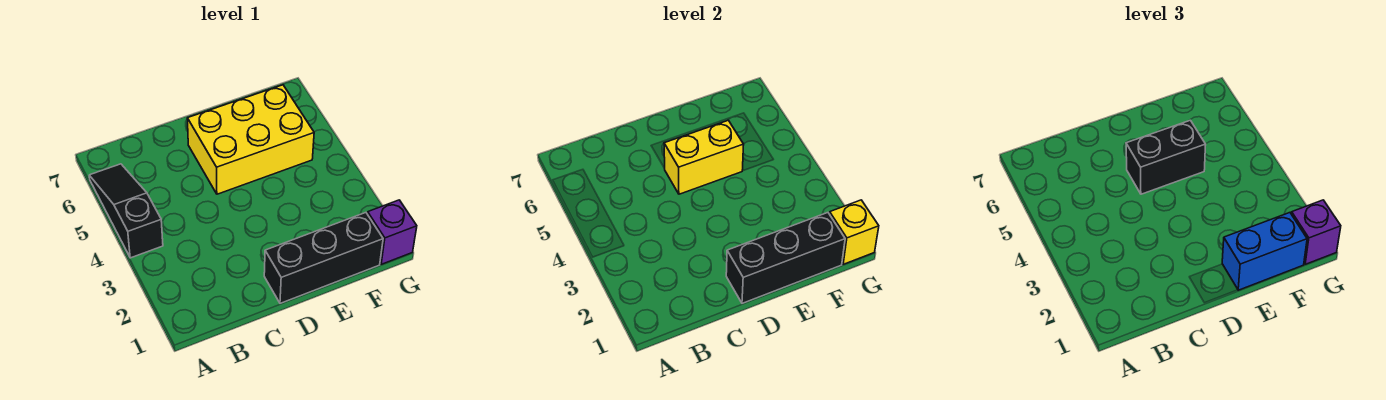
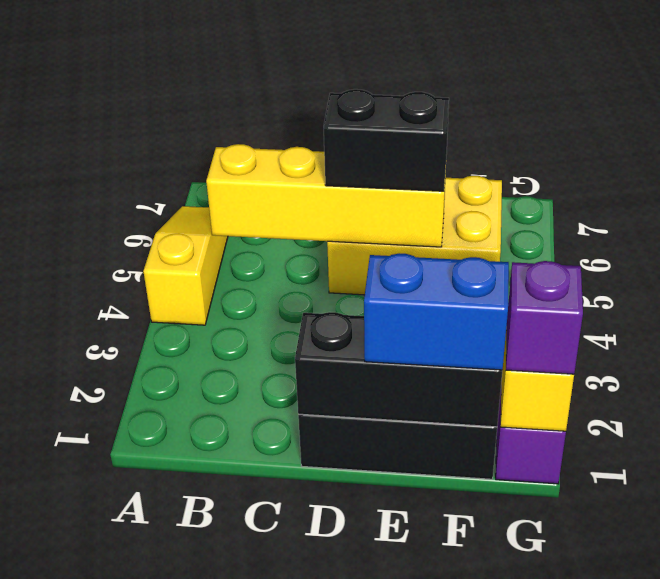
black slope A4:A6 level 1 top 4 -> yellow slope A4:A6 level 1 top 4
yellow brick D5:E5 level 2 -> yellow brick B5:E5 level 2

